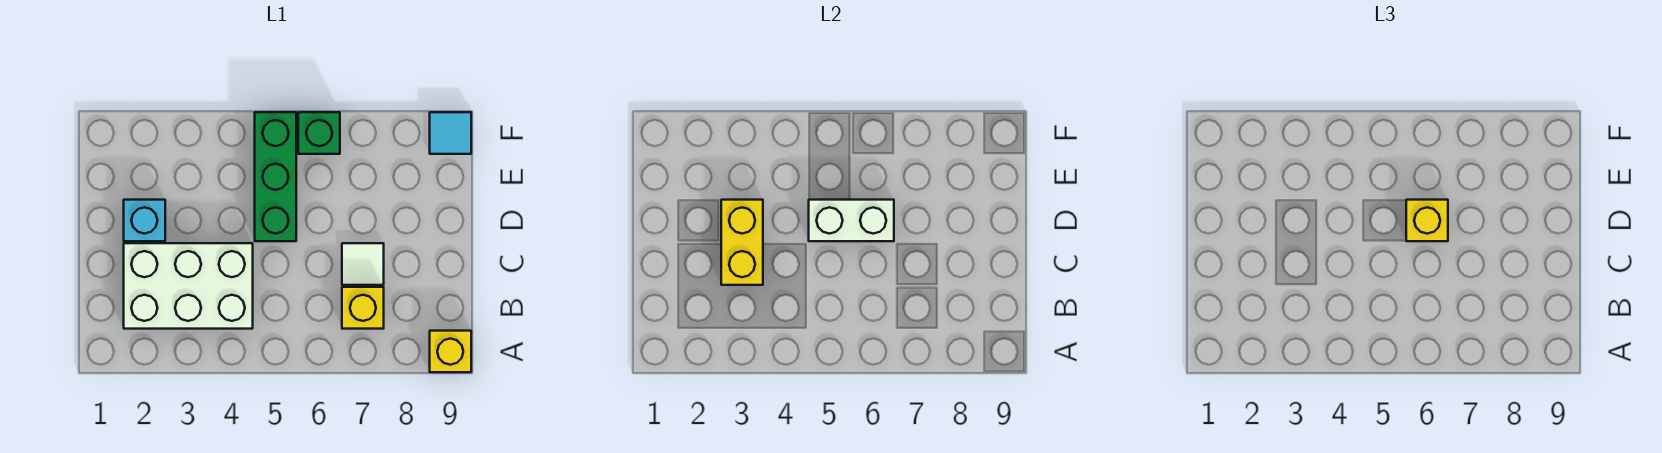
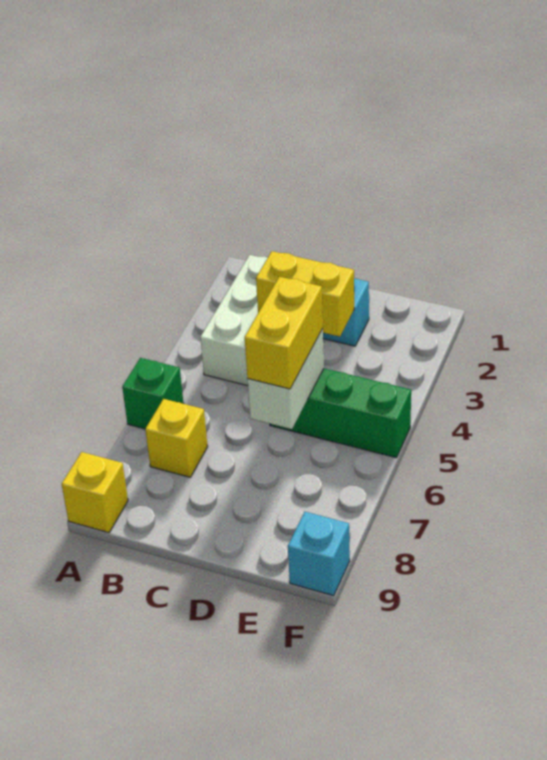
white tile C7 level 1 -> none
yellow brick D6 level 3 -> yellow brick D5:D6 level 3
green brick F6 level 1 -> green brick A6 level 1
cyan tile F9 level 1 -> cyan brick F9 level 1

